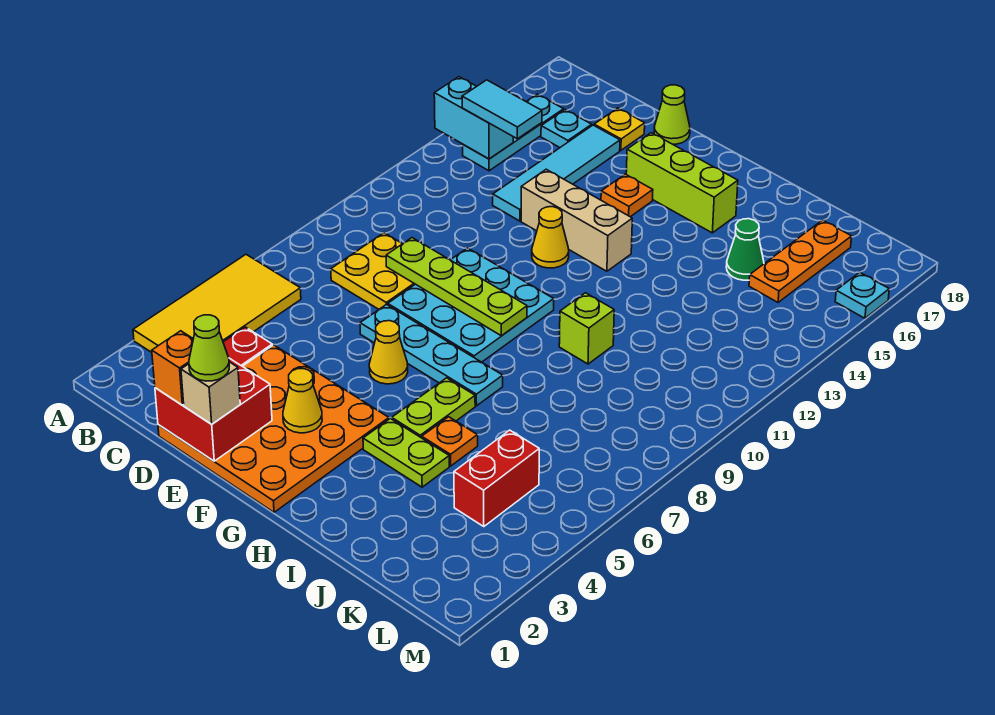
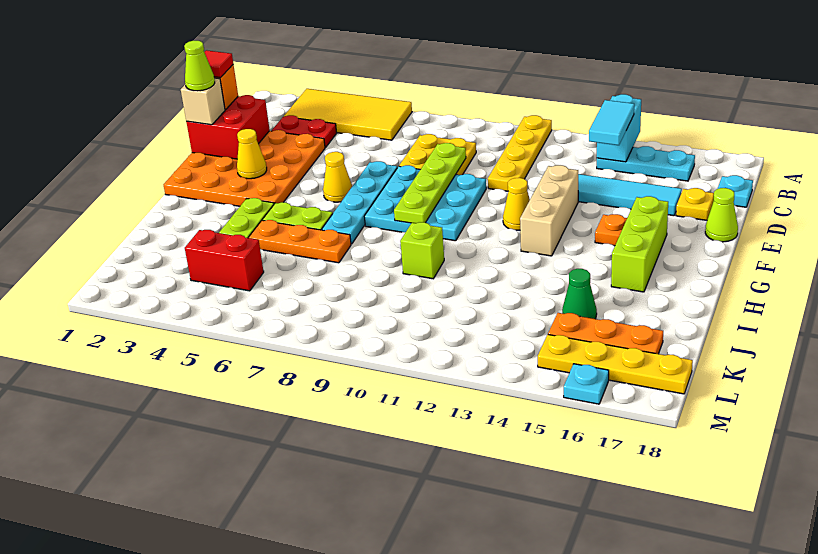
none -> yellow plate A11:D11 level 1
cyan plate C16 level 1 -> cyan plate C18 level 1
none -> red tile D1 level 4
orange plate I5 level 1 -> orange plate I5:I7 level 1
none -> yellow plate L15:L18 level 1

